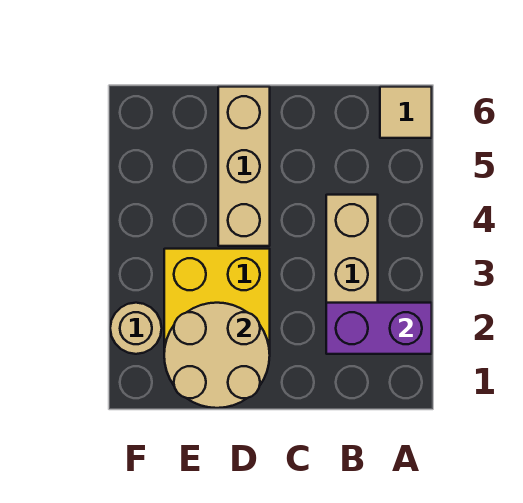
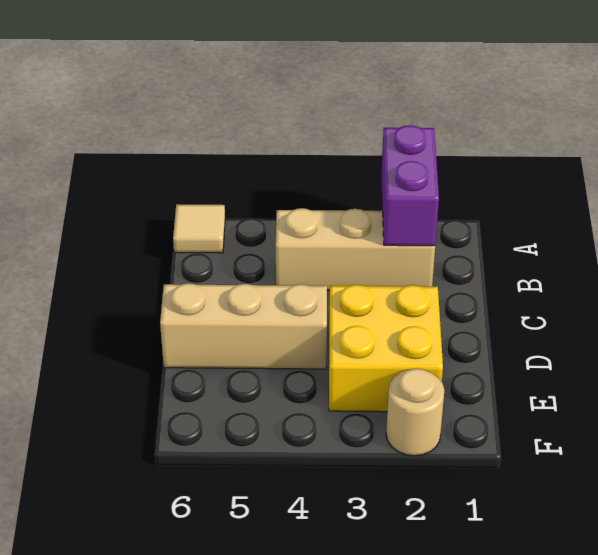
tan round brick D1:E2 level 2 -> none

